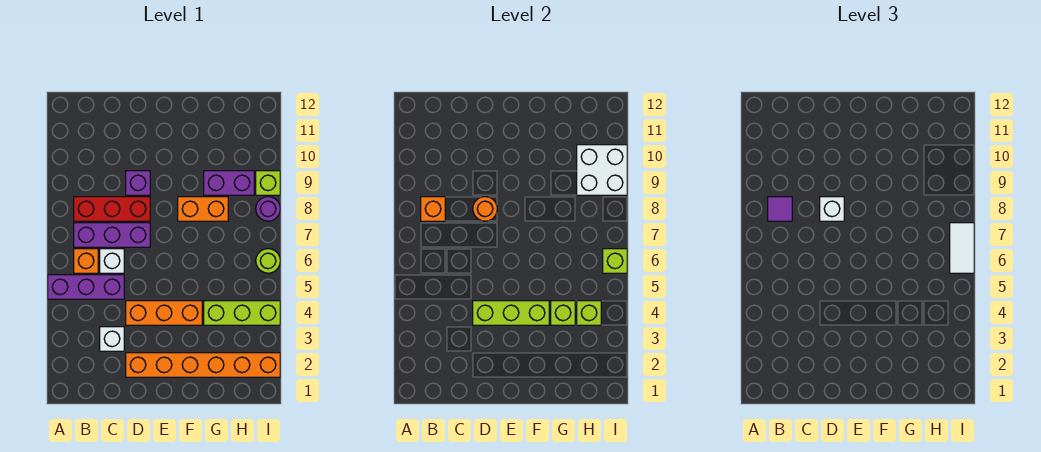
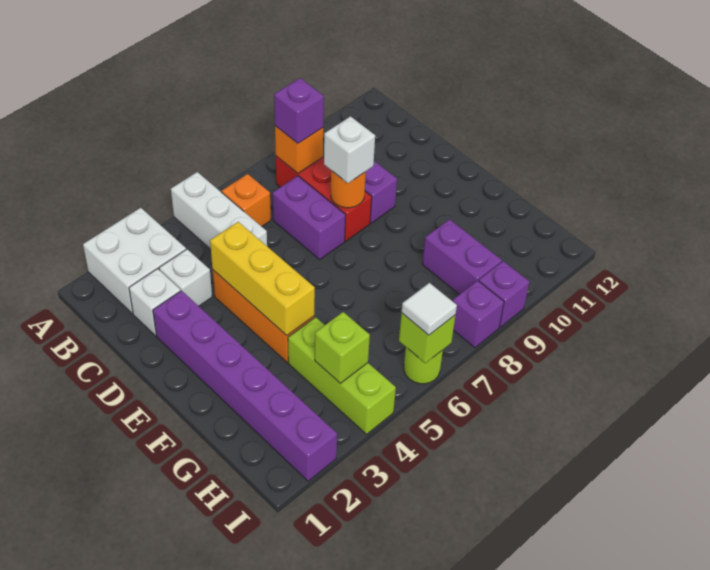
purple brick A5:C5 level 1 -> white brick A5:C5 level 1
purple brick B7:D7 level 1 -> purple brick C7:D7 level 1
purple tile B8 level 3 -> purple brick B8 level 3
white brick C6 level 1 -> white brick C2 level 1
orange brick D2:I2 level 1 -> purple brick D2:I2 level 1
lime brick D4:F4 level 2 -> yellow brick D4:F4 level 2
orange brick F8:G8 level 1 -> none
lime brick G4 level 2 -> none
white brick H9:I10 level 2 -> white brick A2:B3 level 1
white tile I6:I7 level 3 -> white tile I6 level 3
purple round brick I8 level 1 -> purple brick I8 level 1
lime brick I9 level 1 -> purple brick I9 level 1

